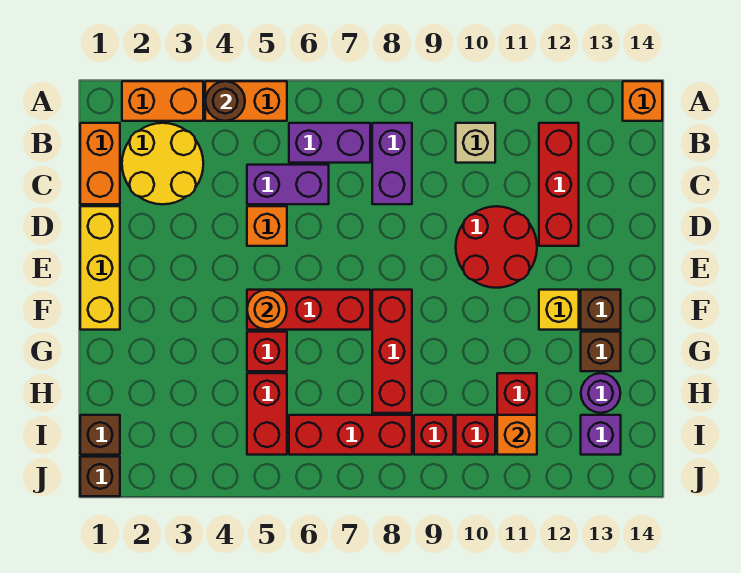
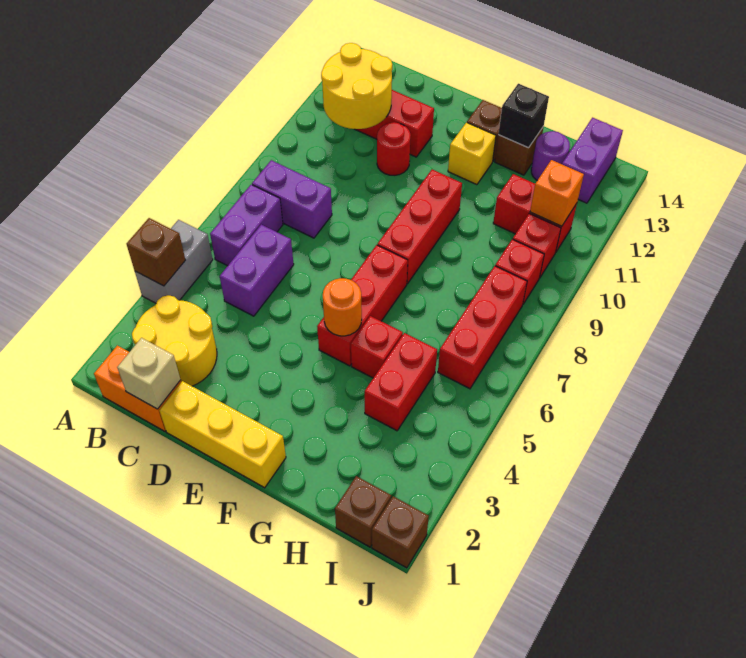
orange brick A2:A3 level 1 -> none
orange brick A4:A5 level 1 -> grey brick A4:A5 level 1
brown round brick A4 level 2 -> brown brick A4 level 2
orange brick A14 level 1 -> none
tan brick B10 level 1 -> tan brick C1 level 2
none -> yellow round brick B11:C12 level 2
orange brick D5 level 1 -> none
red round brick D10:E11 level 1 -> red round brick D11 level 1
red brick F8:H8 level 1 -> red brick F8:F10 level 1
none -> black brick G13 level 2
red brick H5:I5 level 1 -> red brick H4:H5 level 1
purple brick I13 level 1 -> purple brick I13:I14 level 1

